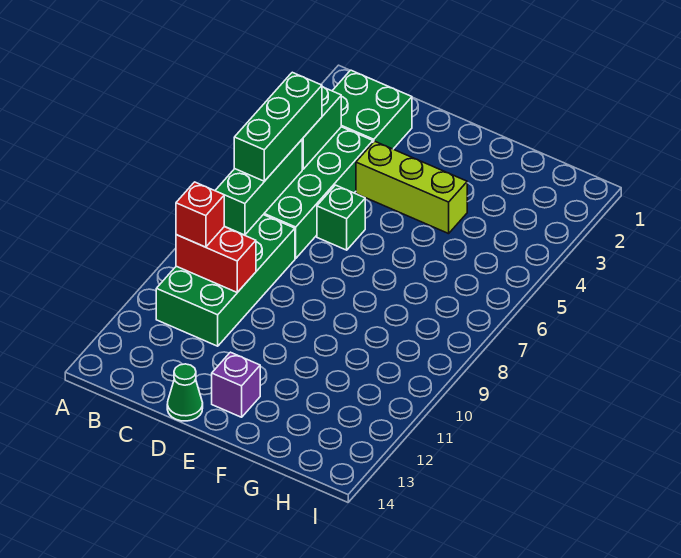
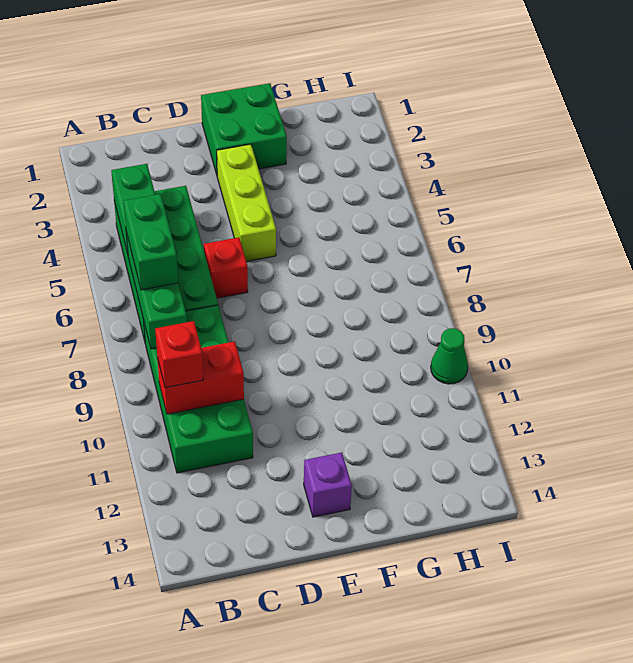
green brick B2:C3 level 1 -> green brick E1:F2 level 1
green brick B5:B7 level 3 -> green brick B6:B7 level 3
lime brick D4:F4 level 1 -> lime brick E3:E5 level 1
green brick D6 level 1 -> red brick D6 level 1
green cone D14 level 1 -> green cone I10 level 1

